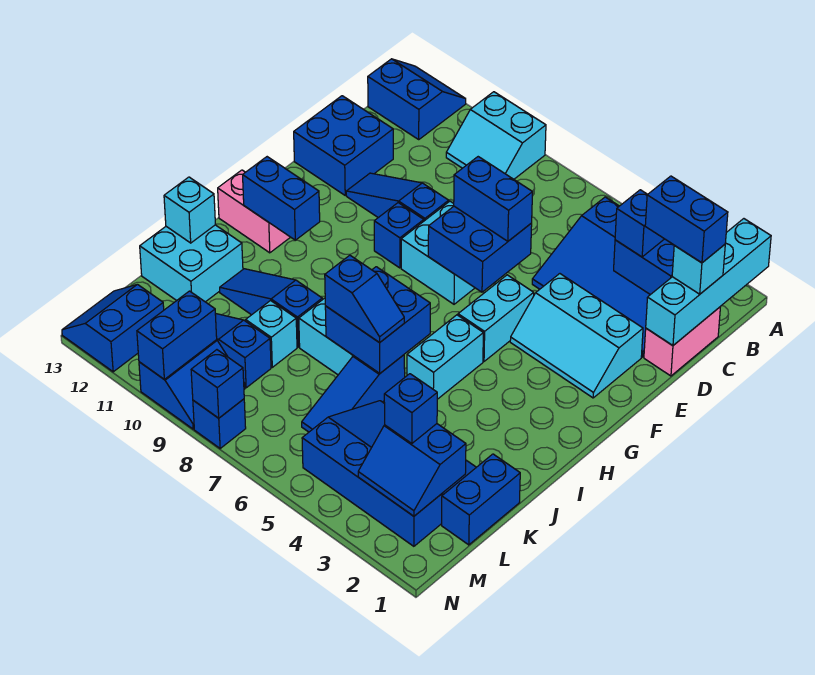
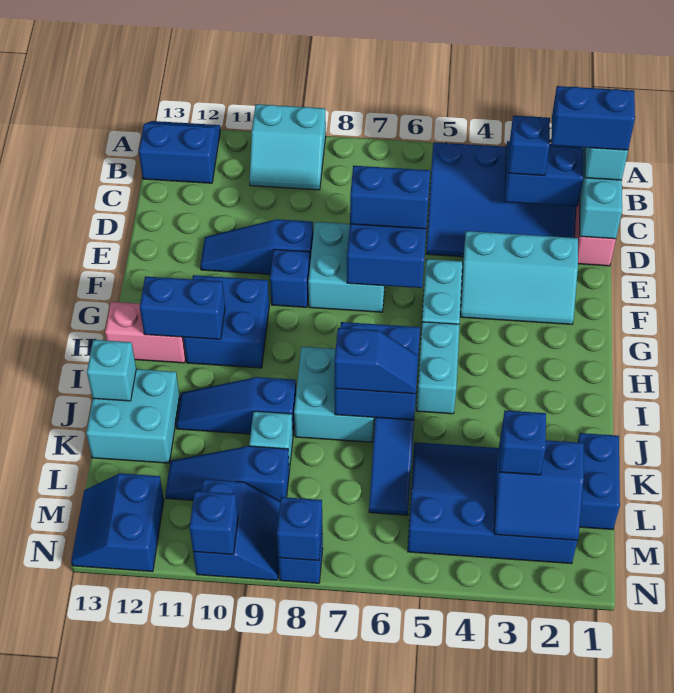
blue brick D12:E13 level 1 -> blue brick G10:H11 level 1
blue brick M10:N10 level 2 -> blue brick N10 level 2

